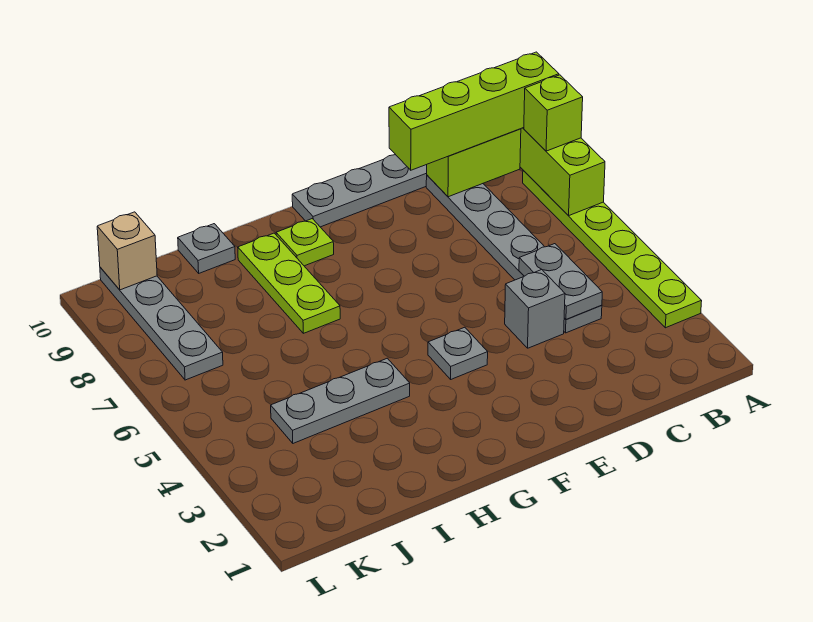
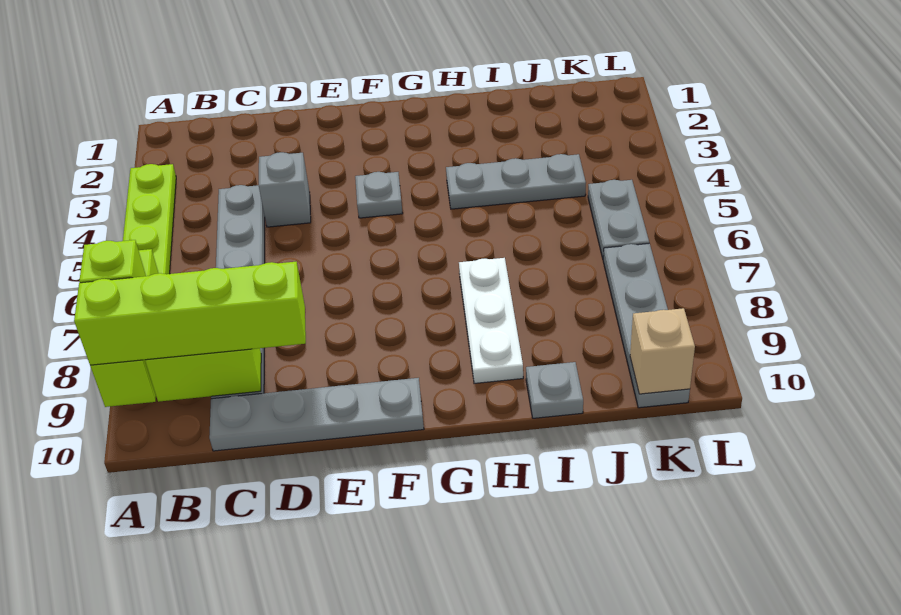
grey plate C4:C5 level 2 -> grey plate K5:K6 level 1
lime plate G9 level 1 -> none
lime plate H7:H9 level 1 -> white plate H7:H9 level 1

